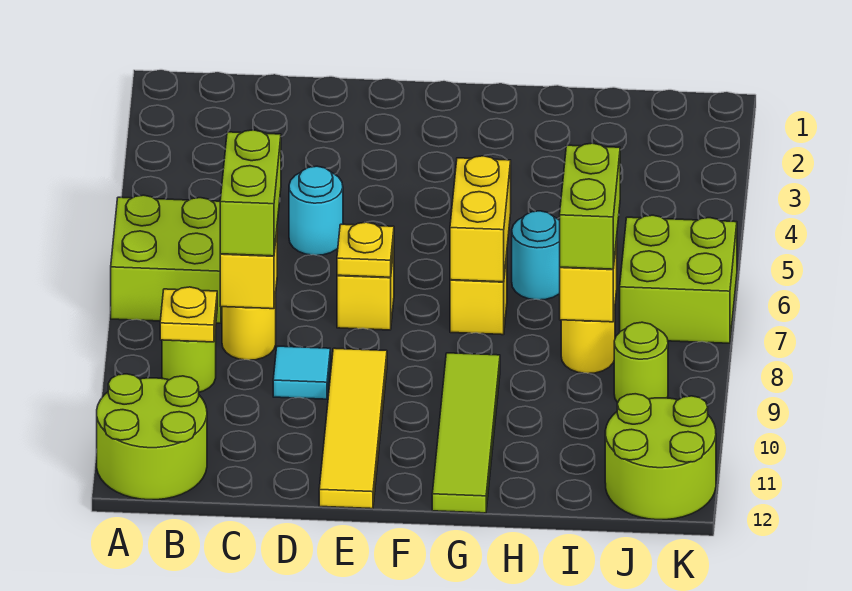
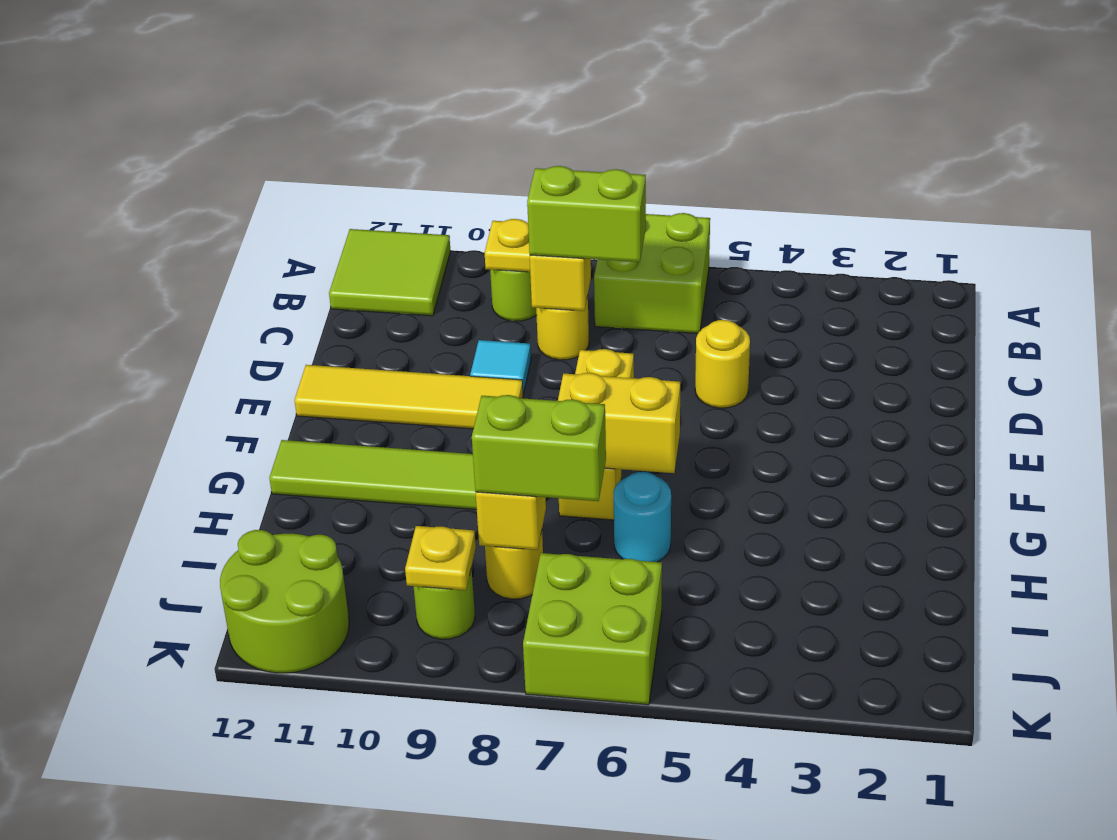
lime round brick A11:B12 level 1 -> lime tile A11:B12 level 1
cyan round brick D5 level 1 -> yellow round brick D5 level 1
yellow plate E7 level 2 -> yellow plate J9 level 2

